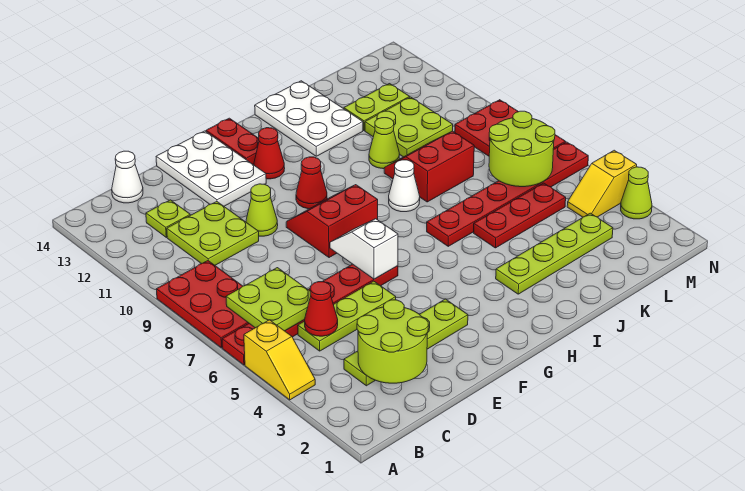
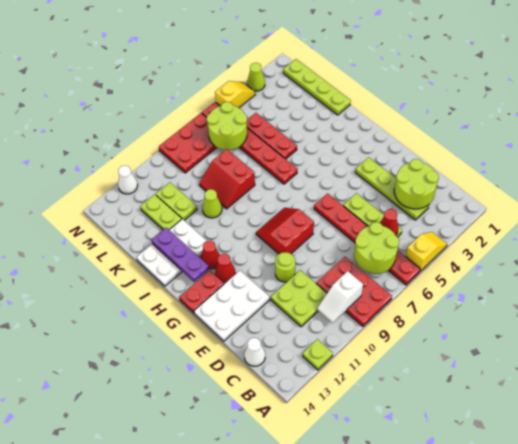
red plate A7:B9 level 1 -> red plate A8:C9 level 1
lime plate B6:C7 level 2 -> lime round brick B6:C7 level 2
lime plate C12 level 1 -> lime plate A12 level 1
lime cone E10 level 1 -> lime round brick E10 level 1
white slope F6:F7 level 2 top 6 -> white slope B9:B10 level 2 top 9
red slope F8:G9 level 1 top 8 -> red slope F8:G9 level 1 top F
red cone G10 level 1 -> red cone H12 level 1
none -> purple plate H13:J13 level 2
lime plate I3:L3 level 1 -> lime plate J1:M1 level 1
white cone I8 level 1 -> white cone N12 level 1
lime plate K10:L11 level 1 -> lime plate K11:L11 level 1
yellow slope M4:N4 level 1 top N -> yellow slope N4:N5 level 1 top 5

